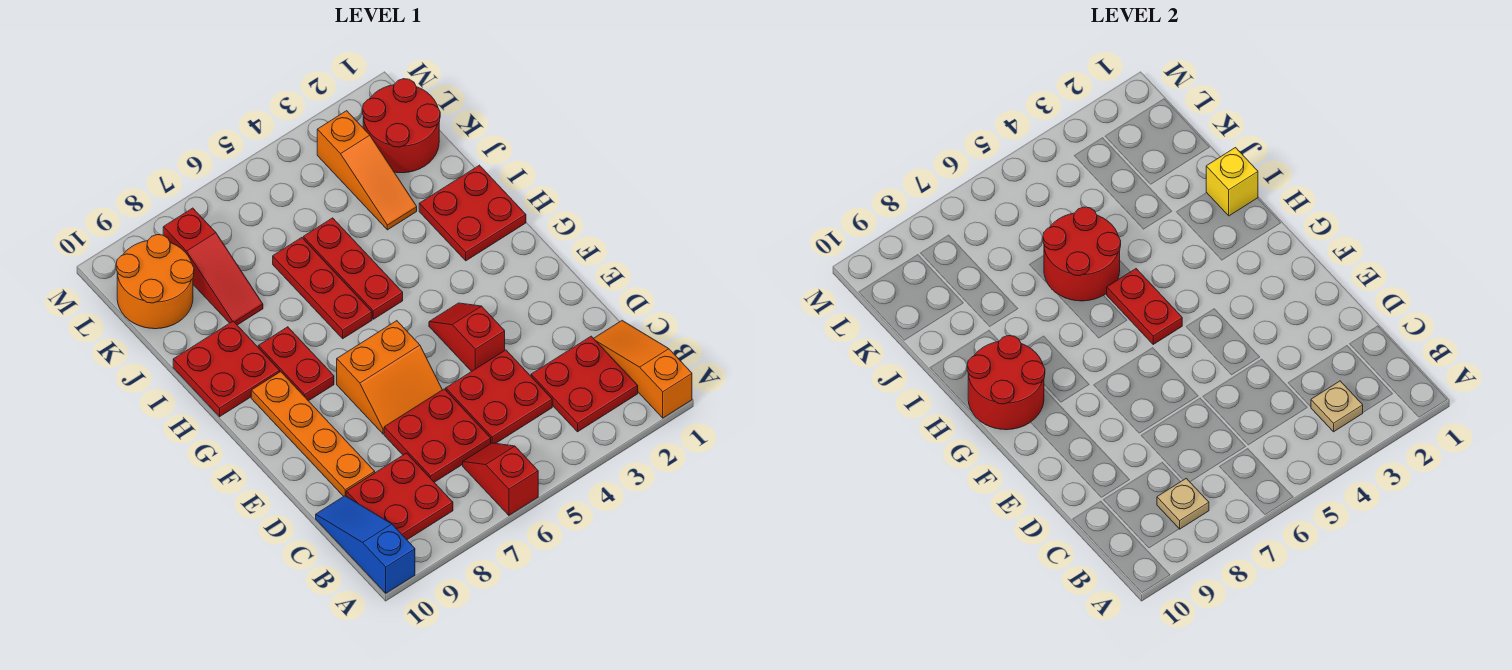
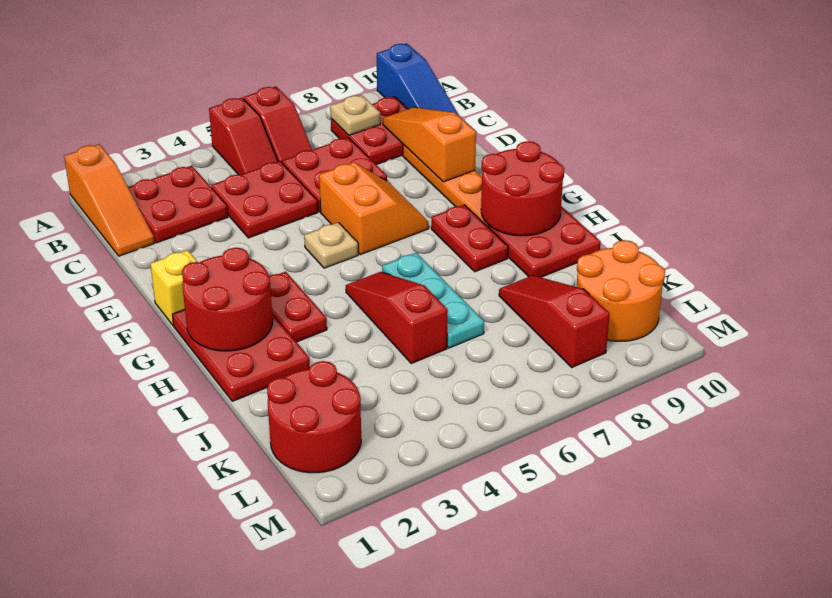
tan plate B3 level 2 -> tan plate F5 level 1
red slope E4:F4 level 1 top E -> red slope A5:B5 level 1 top A
orange slope E6:F7 level 1 top F -> orange slope E6:F7 level 1 top 6
red plate G5:H5 level 2 -> red plate G3:H3 level 1
red plate H1:I2 level 1 -> red plate G1:I2 level 1
red plate H5:J5 level 1 -> red slope H5:J5 level 1 top J
red plate H6:J6 level 1 -> cyan plate H6:J6 level 1
yellow brick I1 level 2 -> yellow brick F1 level 1
red round brick I5:J6 level 2 -> red round brick G1:H2 level 2
orange slope J3:L3 level 1 top L -> orange slope C9:E9 level 2 top E

